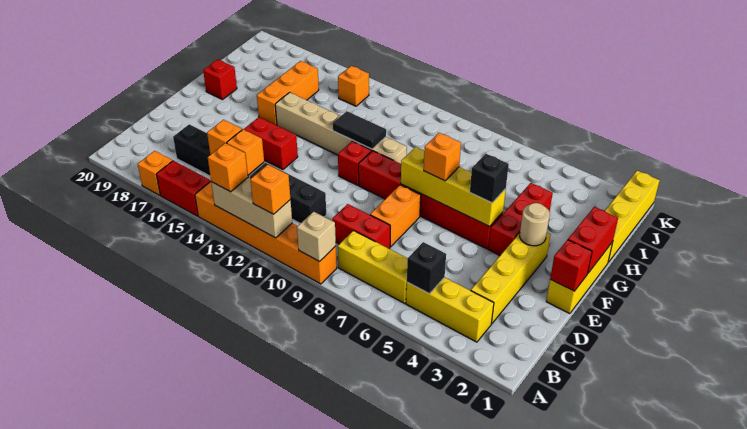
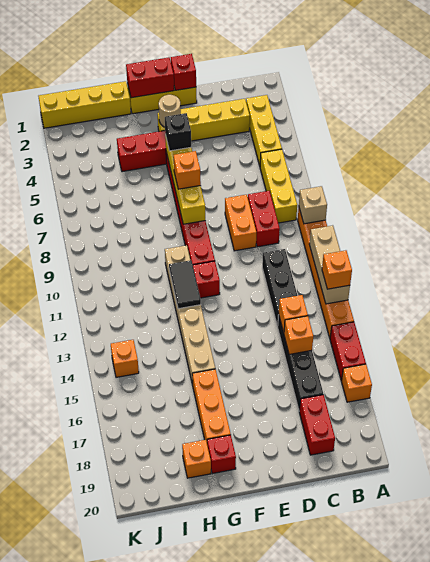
orange brick A11 level 3 -> orange brick H19 level 1
black brick B5 level 2 -> none
orange brick D8:E8 level 1 -> orange brick D8:D9 level 1
red brick E14:E15 level 1 -> red brick C18:C19 level 1
orange brick G16:I16 level 1 -> orange brick G16:G18 level 1

